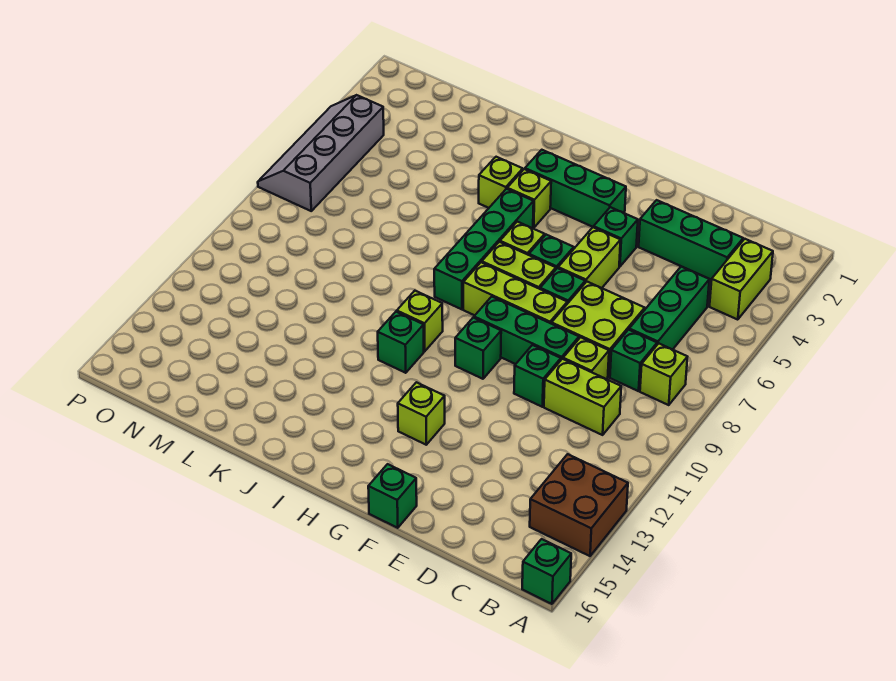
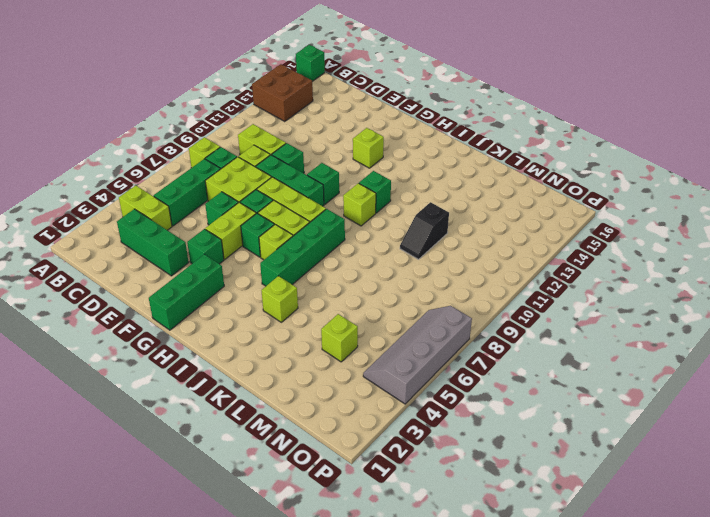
lime brick B3:B4 level 1 -> lime brick B4:C4 level 1
green brick F16 level 1 -> green brick E6 level 1
green brick G3:I3 level 1 -> green brick G1:G3 level 1
lime brick I4 level 1 -> lime brick M4 level 1
none -> black slope L10:L11 level 1 top 11
grey slope O4:P7 level 1 top O -> grey slope O4:P7 level 1 top P

